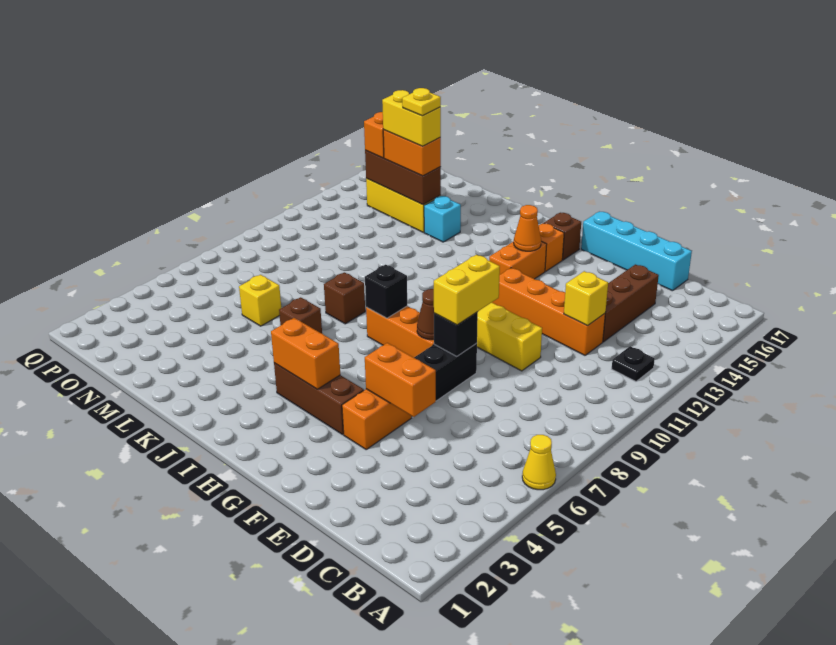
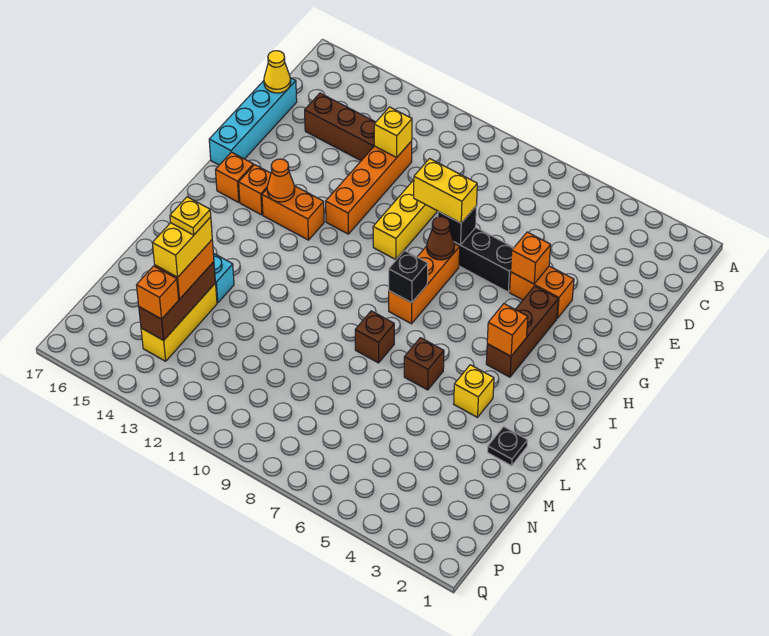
yellow cone A6 level 1 -> yellow cone D17 level 2
black plate B12 level 1 -> black plate L2 level 1
orange brick E5:F5 level 2 -> orange brick F5 level 2
orange brick H4:I4 level 2 -> orange brick I4 level 2
brown brick H16 level 1 -> orange brick H16 level 1
yellow brick M6 level 1 -> yellow brick K4 level 1

